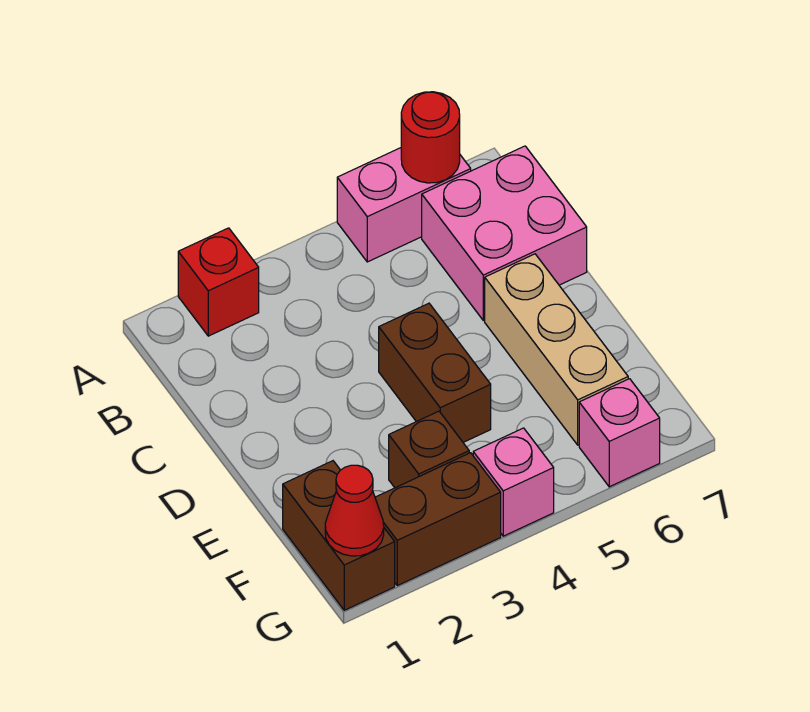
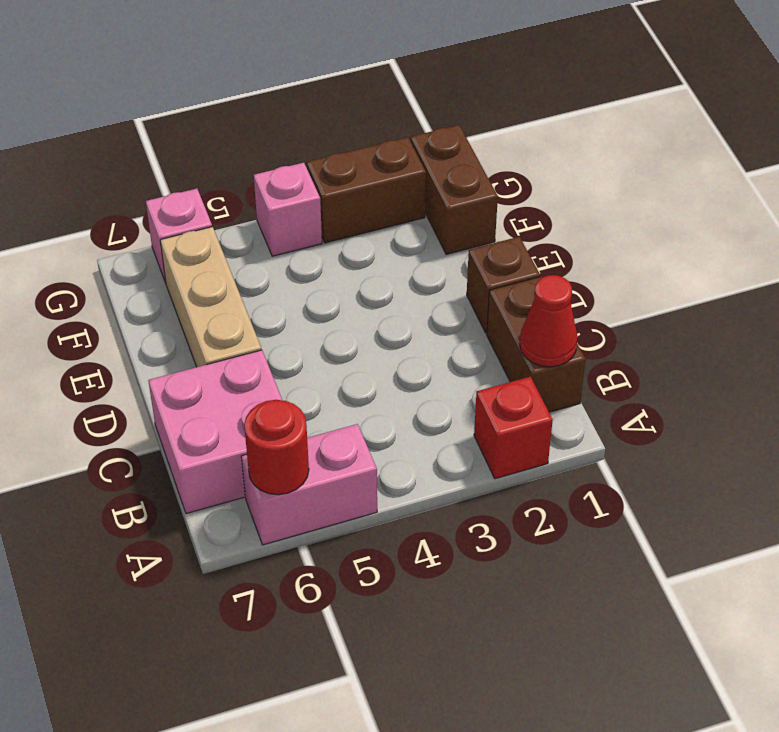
brown brick D4:E4 level 1 -> brown brick B1:C1 level 1
brown brick F3 level 1 -> brown brick D1 level 1
red cone G1 level 2 -> red cone B1 level 2

